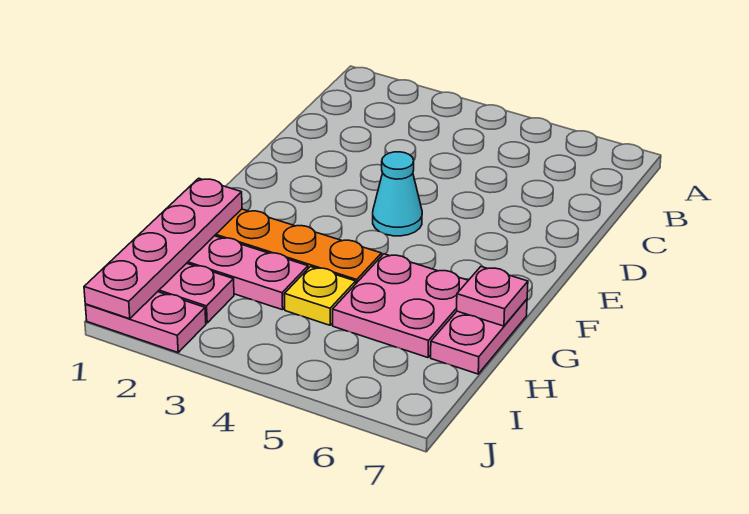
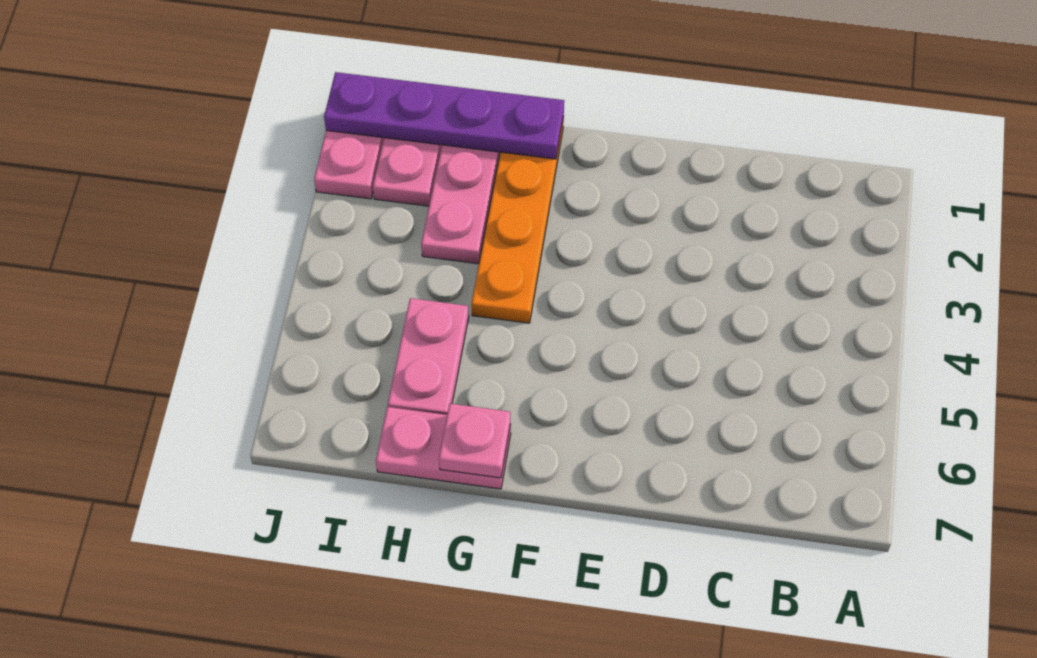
cyan cone E4 level 1 -> none
pink plate G1:J1 level 2 -> purple plate G1:J1 level 2
pink plate G5:H6 level 1 -> pink plate H5:H6 level 1
yellow plate H4 level 1 -> none

